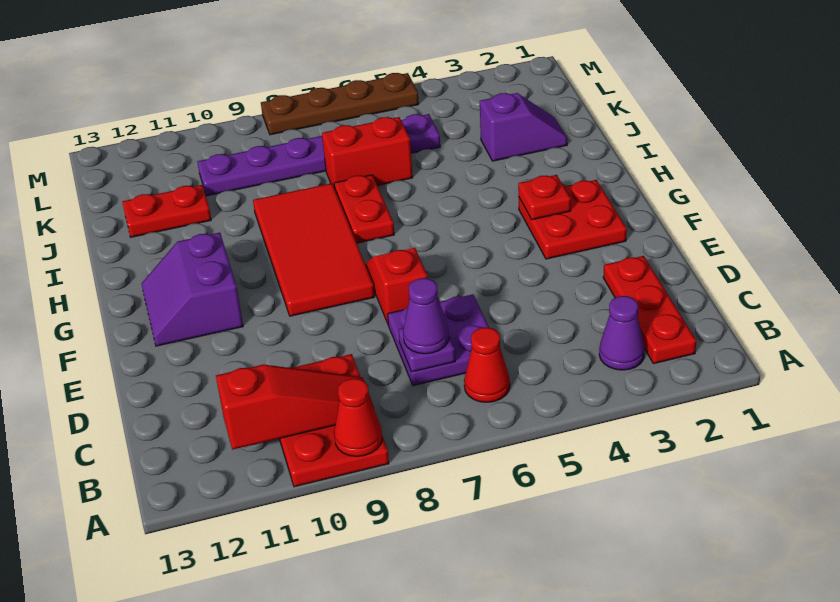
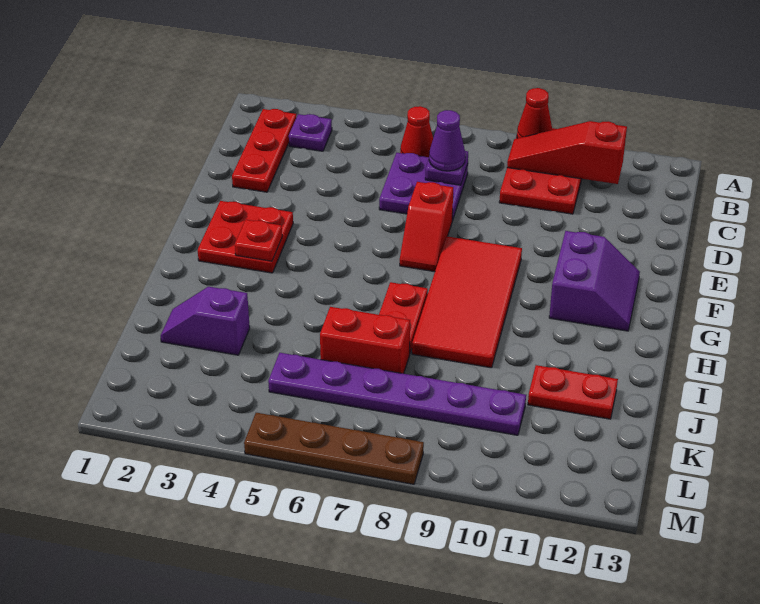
purple cone B3 level 1 -> purple plate B3 level 1

